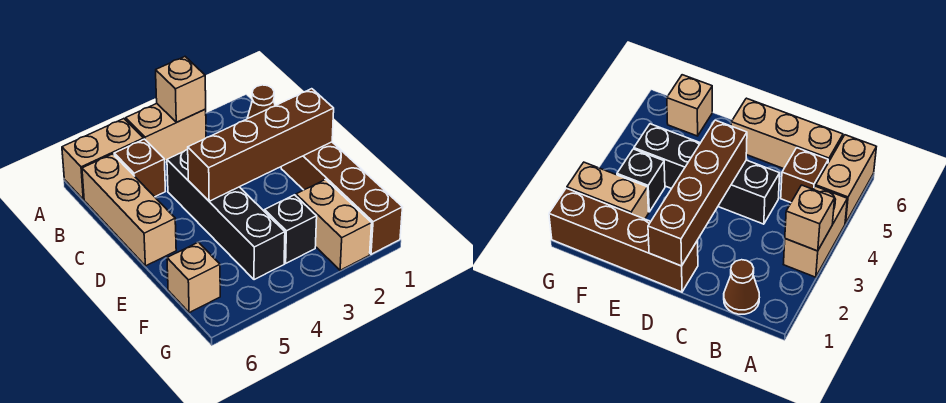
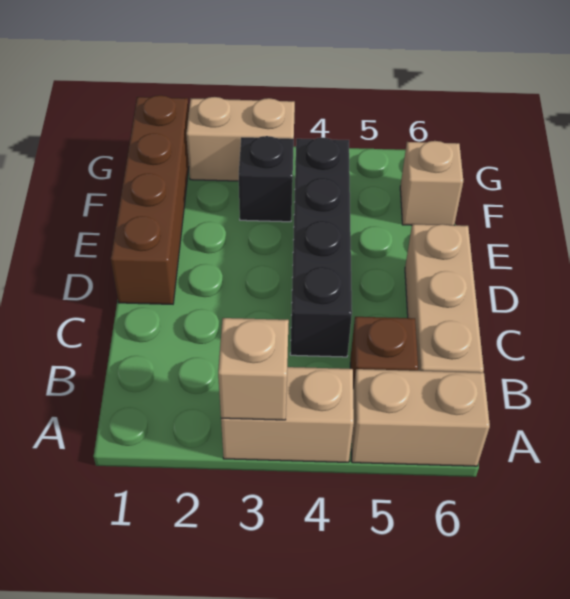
brown cone B1 level 1 -> none
brown brick D1:D4 level 2 -> none
tan brick F2:G2 level 1 -> tan brick G2:G3 level 1

